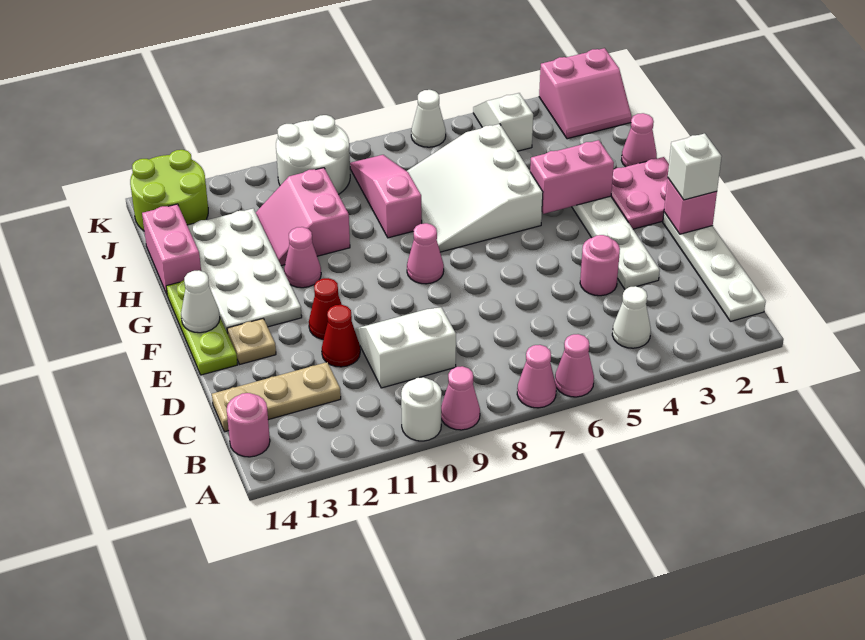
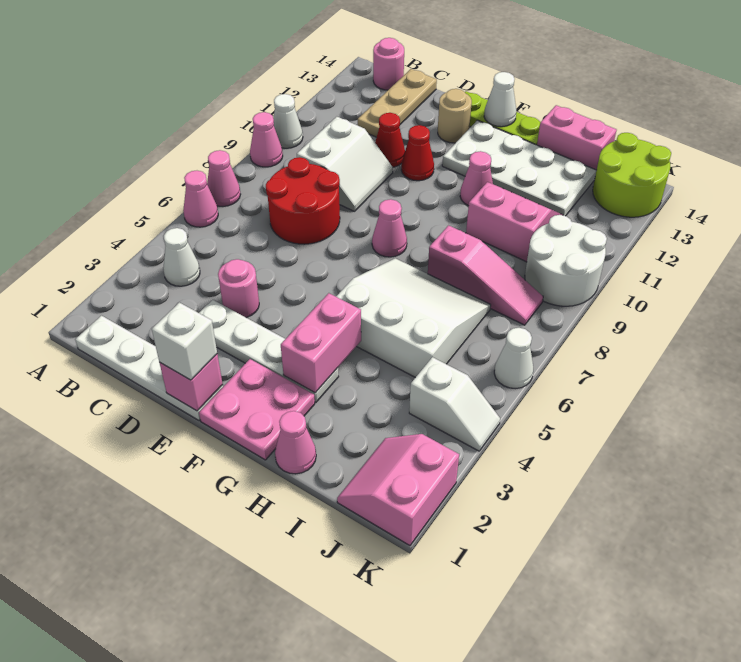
white round brick A10 level 1 -> white cone A10 level 1
none -> red round brick C7:D8 level 1
tan plate E13 level 1 -> tan round brick E13 level 1

